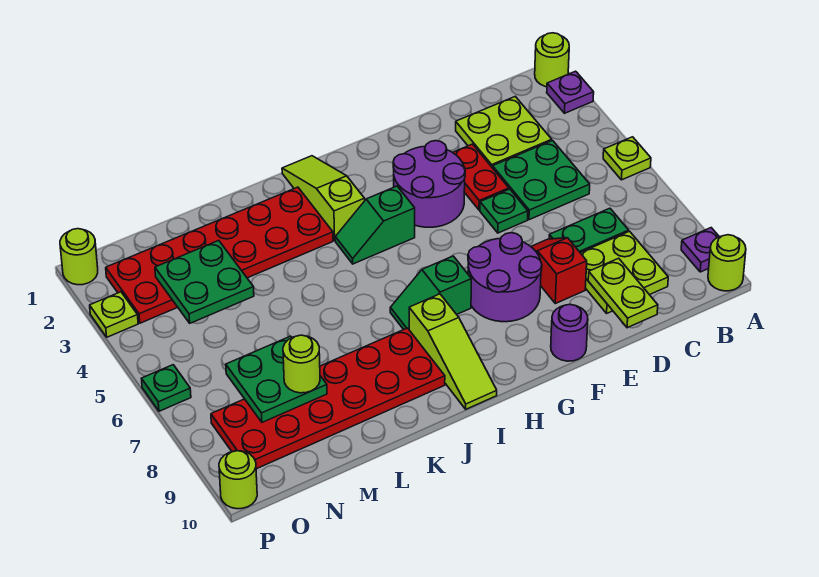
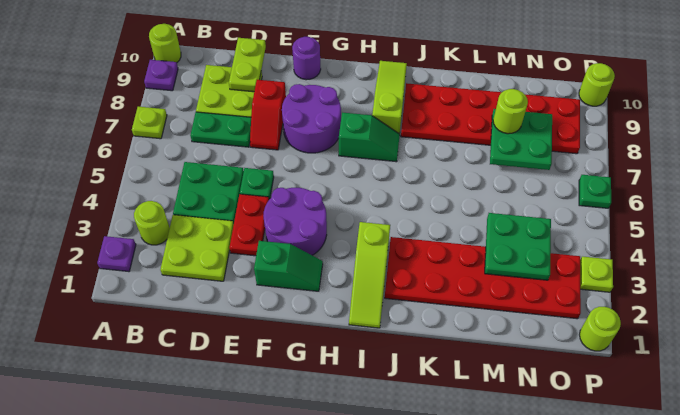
lime round brick A1 level 1 -> lime round brick B3 level 1
lime plate A5 level 1 -> lime plate A7 level 1
green slope H4:I4 level 1 top H -> green slope F2:G2 level 1 top F

